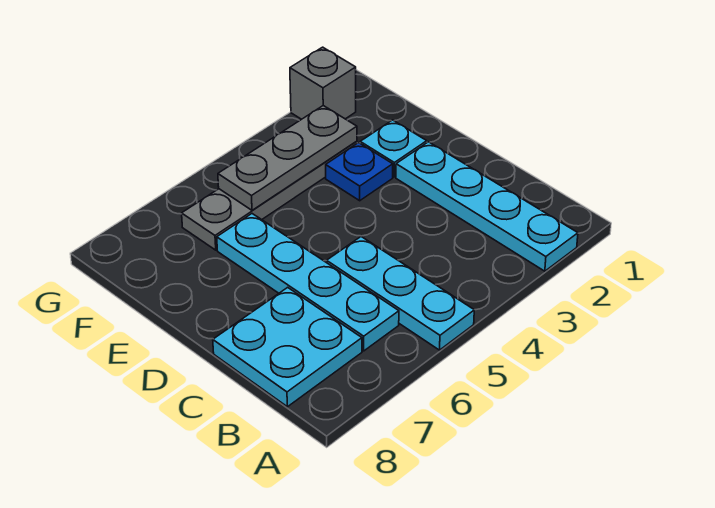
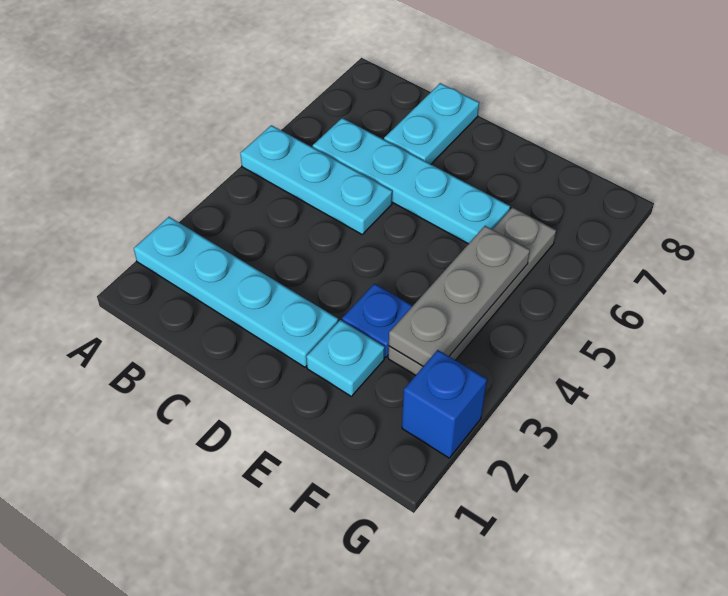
cyan plate B7:C8 level 1 -> cyan plate C7:C8 level 1
grey brick G2 level 1 -> blue brick G2 level 1

